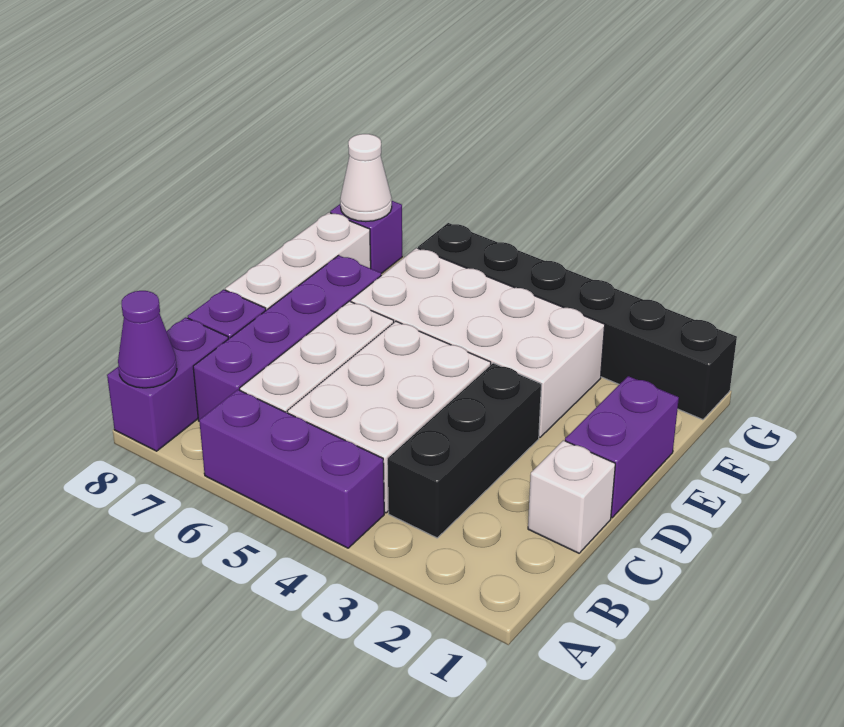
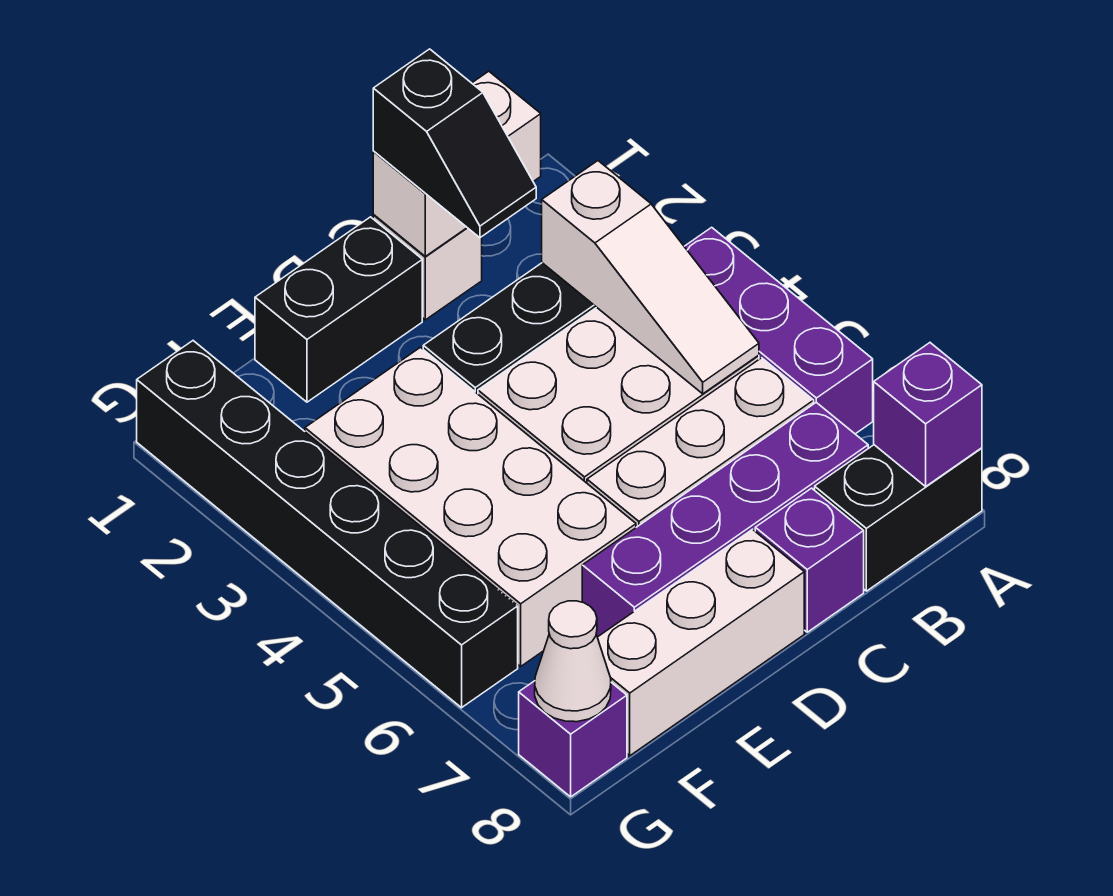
purple brick A8:B8 level 1 -> black brick A8:B8 level 1
purple cone A8 level 2 -> purple brick A8 level 2
none -> white brick B1:C1 level 2
none -> white slope B3:B5 level 2 top 3
none -> black slope C1:C2 level 3 top 1
purple brick D1:E1 level 1 -> black brick D1:E1 level 1

